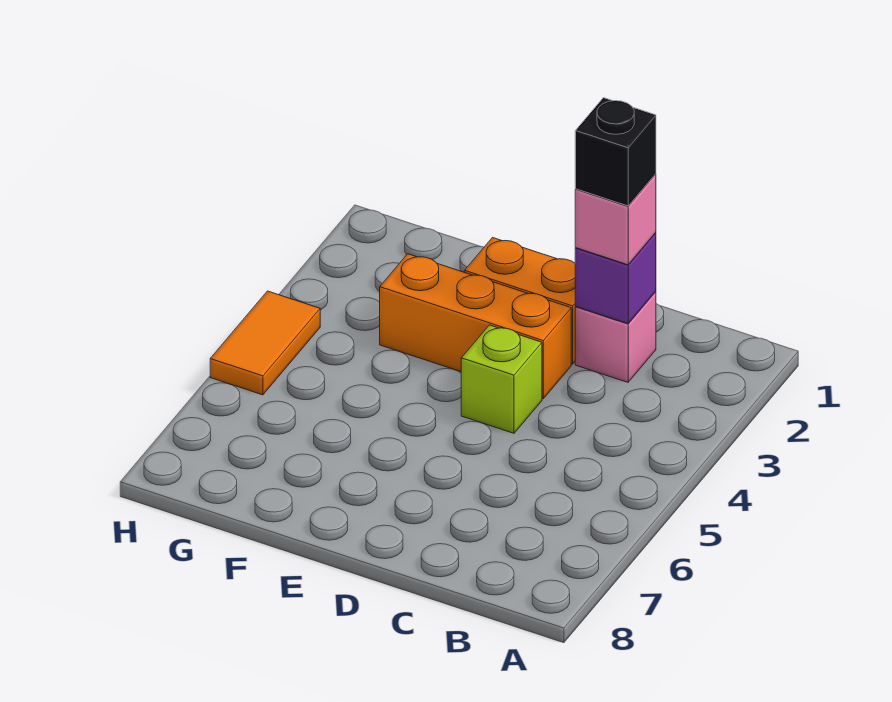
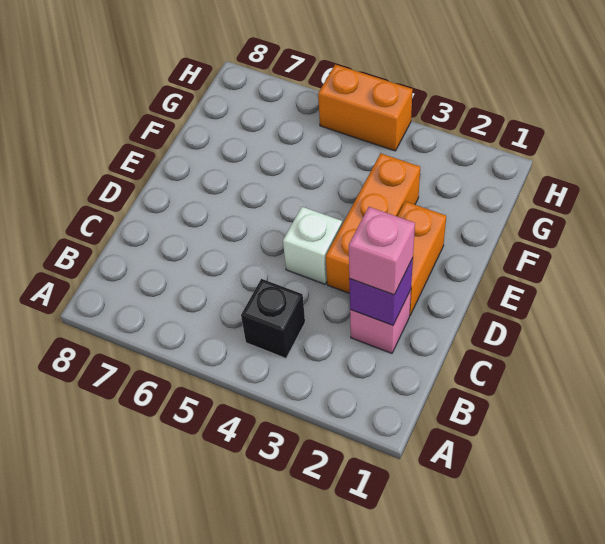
black brick C2 level 4 -> black brick B4 level 1
lime brick D4 level 1 -> white brick D4 level 1
orange tile H4:H5 level 1 -> orange brick H4:H5 level 1

